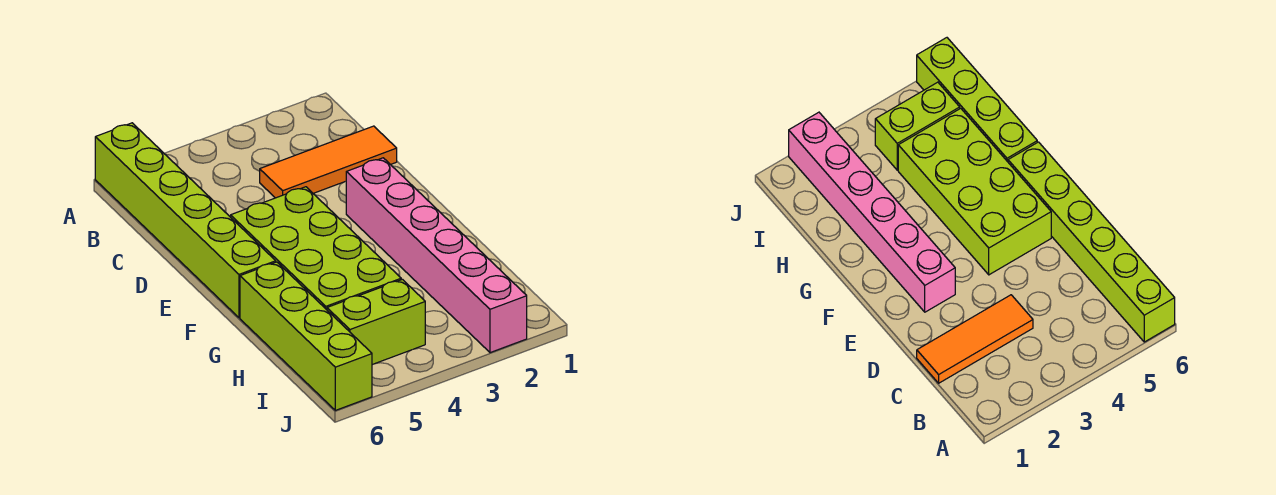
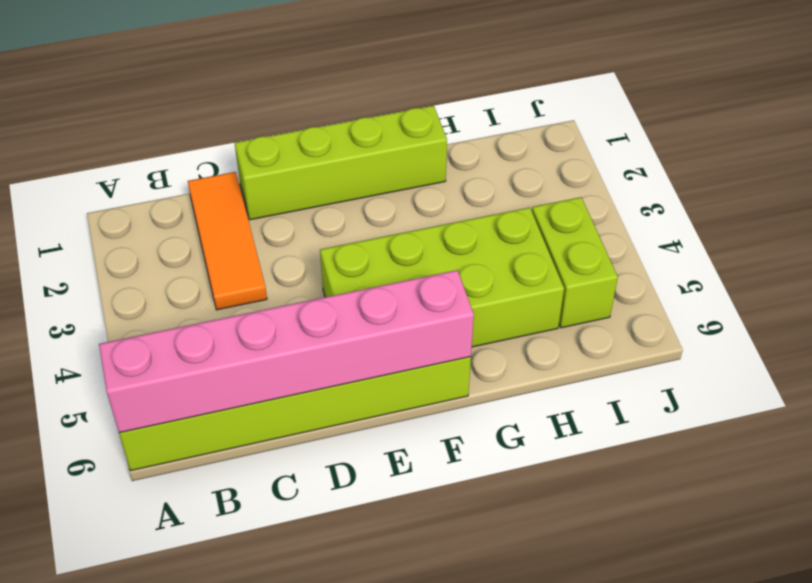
pink brick E2:J2 level 1 -> pink brick A6:F6 level 2
lime brick G6:J6 level 1 -> lime brick D1:G1 level 1

